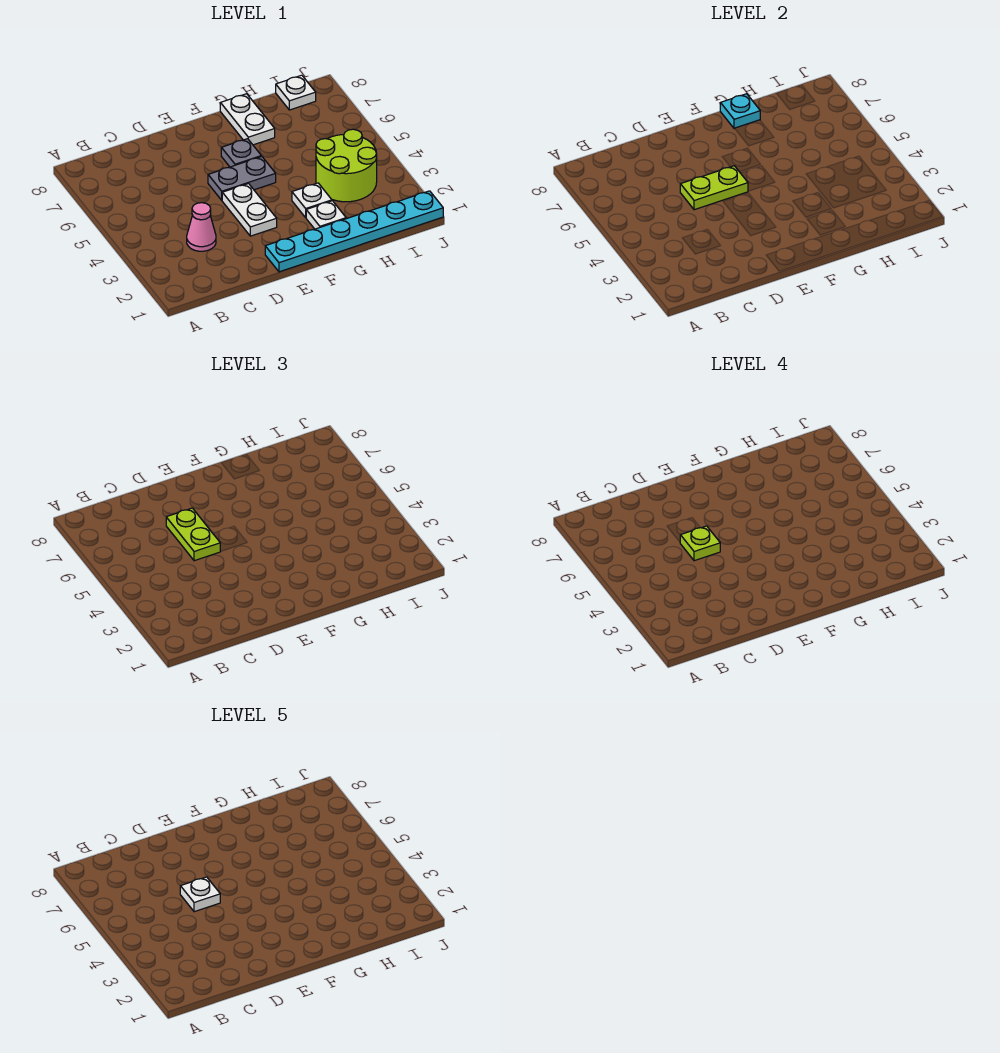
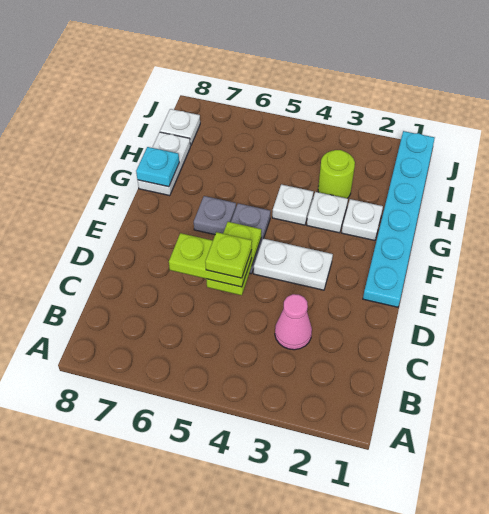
white plate D5 level 5 -> white plate G4 level 1
white plate G7:G8 level 1 -> white plate G8:H8 level 1
lime round brick H3:I4 level 1 -> lime round brick H3 level 1

